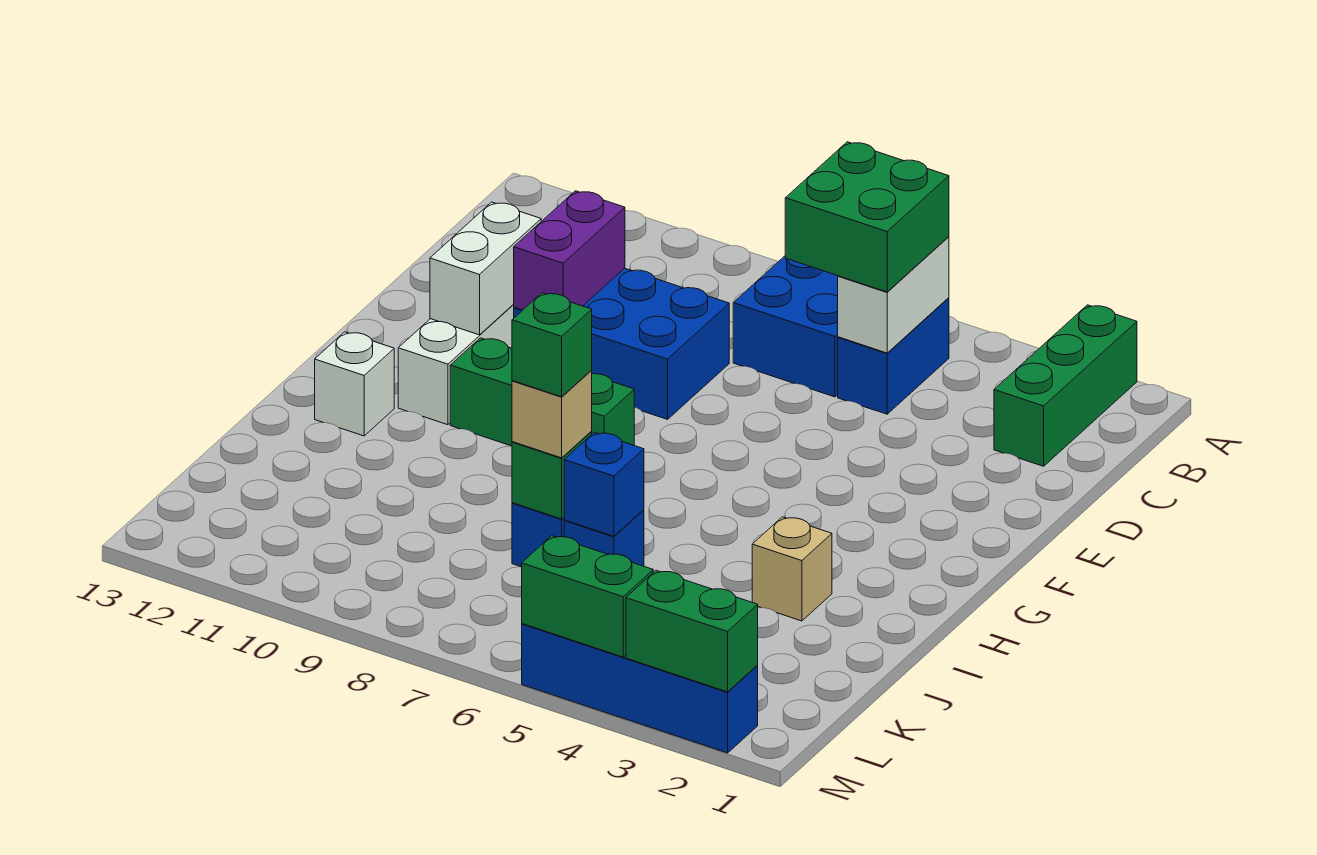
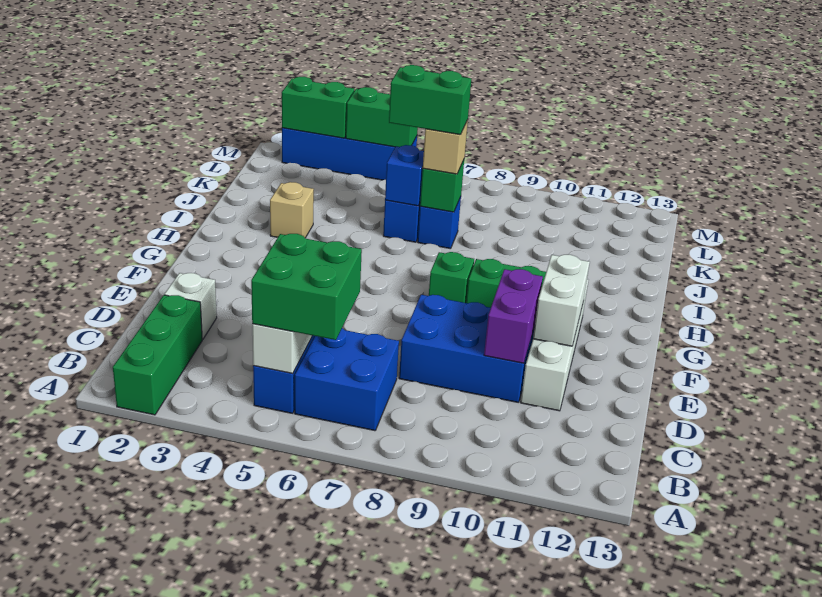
white brick H12 level 1 -> white brick D2 level 1
green brick J7 level 4 -> green brick J6:J7 level 4

